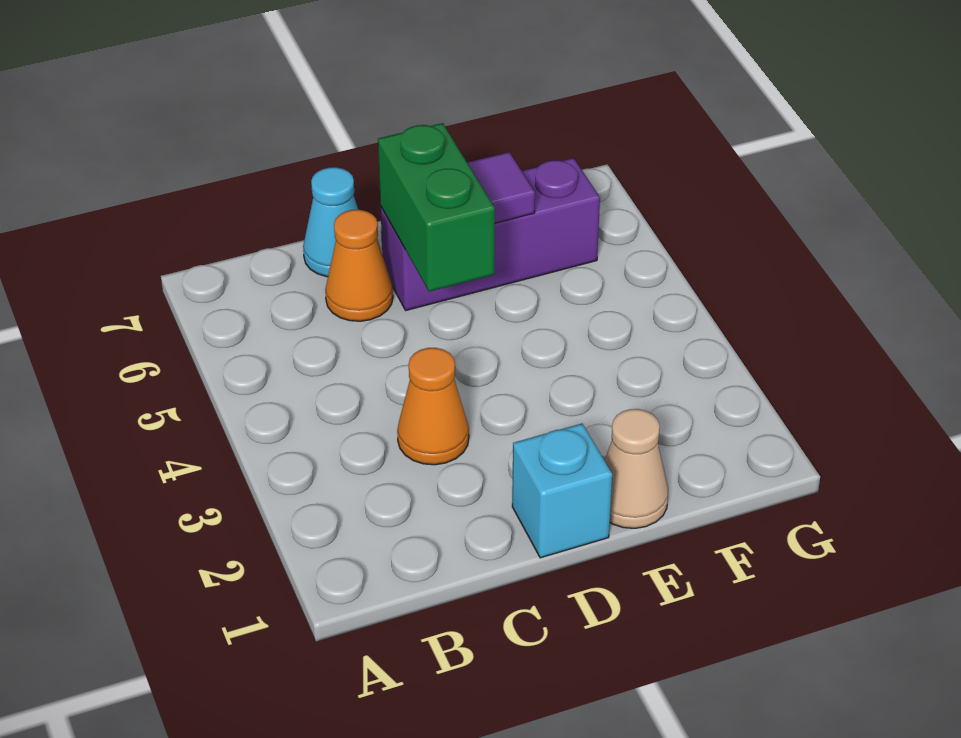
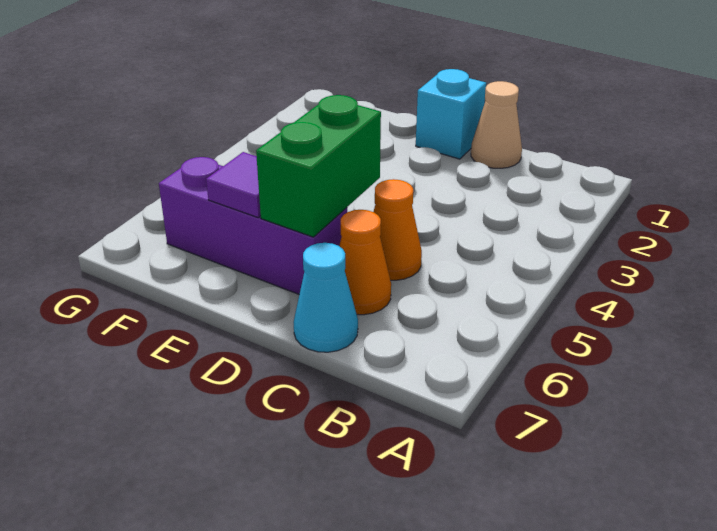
orange cone C3 level 1 -> orange cone C5 level 1
tan cone E1 level 1 -> tan cone C1 level 1

